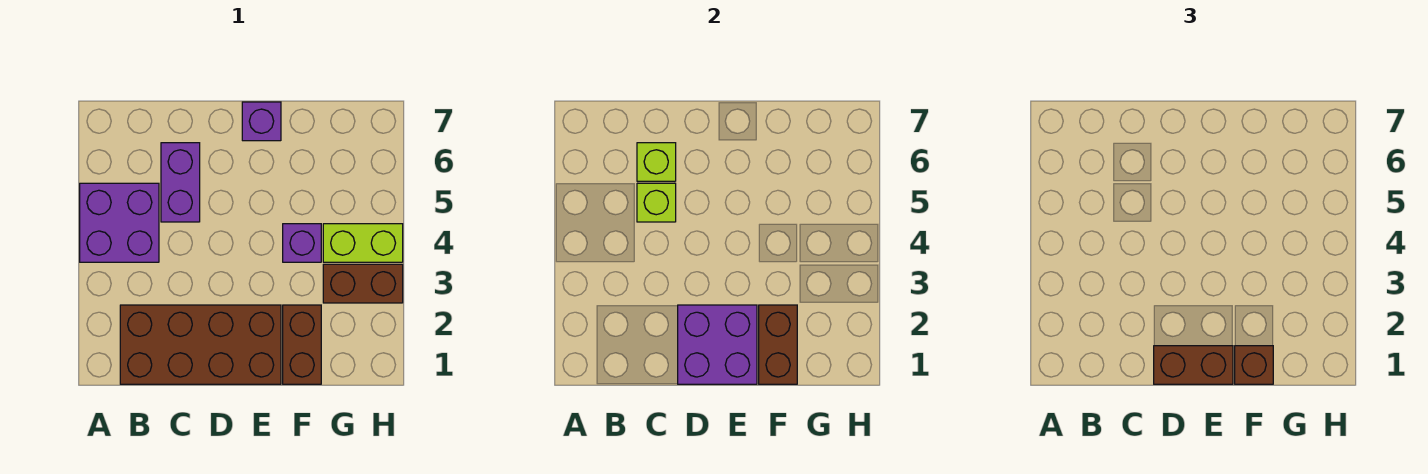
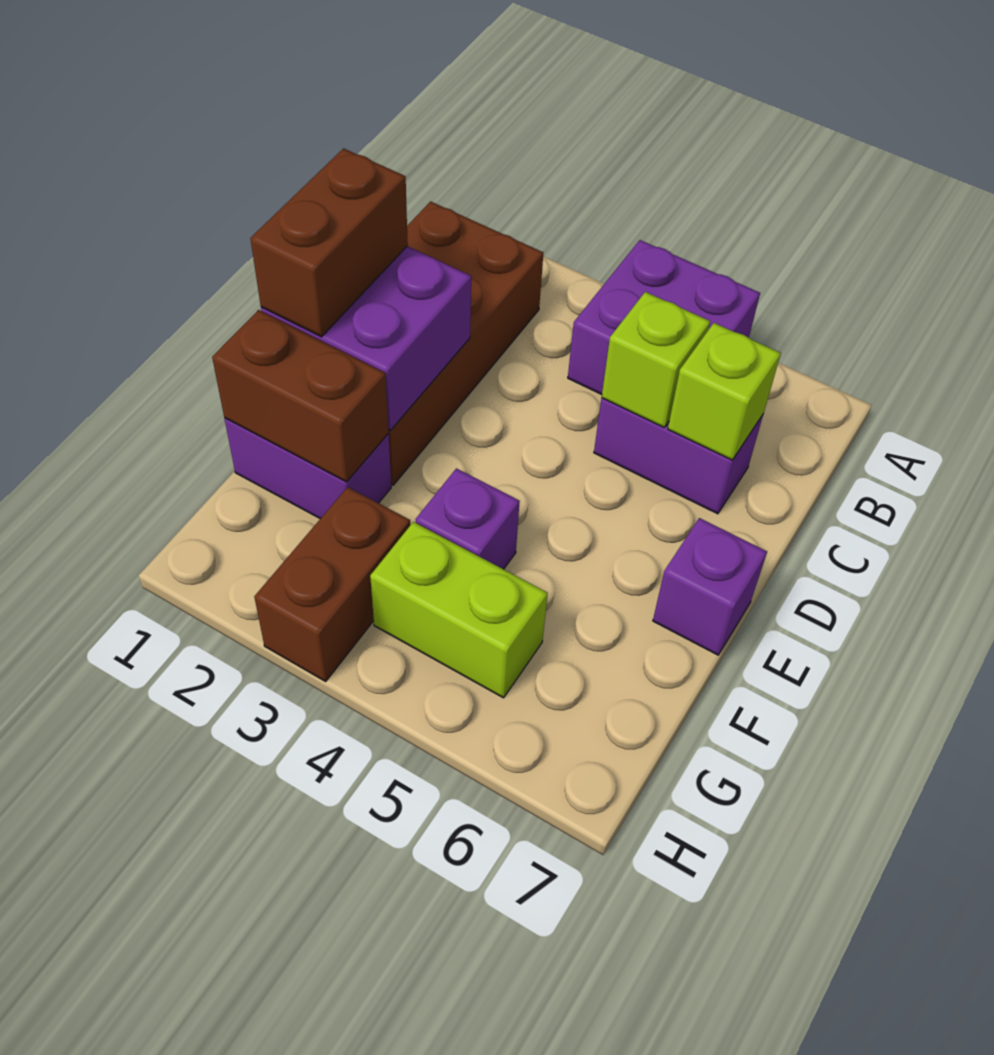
brown brick F1:F2 level 1 -> purple brick F1:F2 level 1
brown brick F1 level 3 -> none
lime brick G4:H4 level 1 -> lime brick G4:G5 level 1

